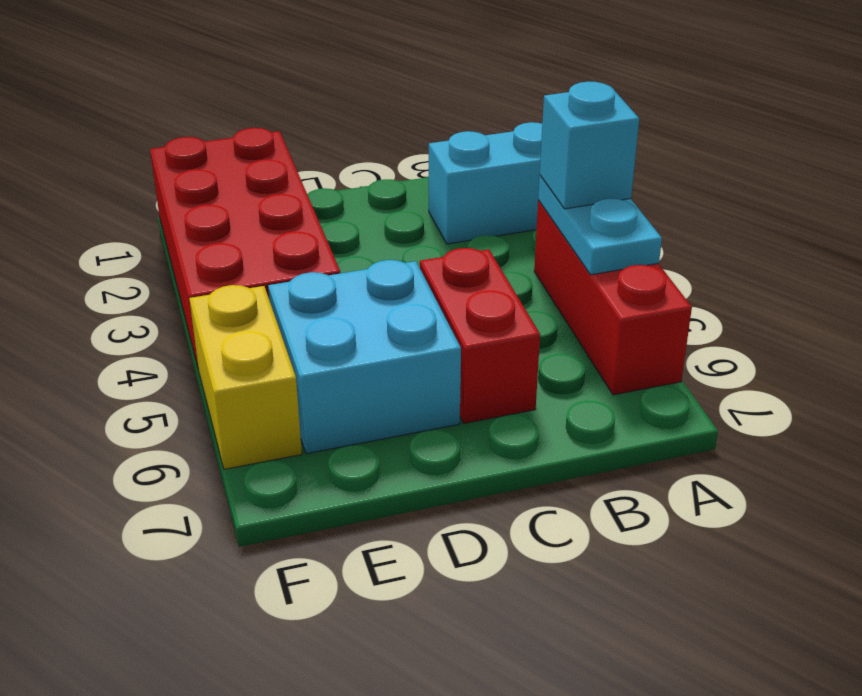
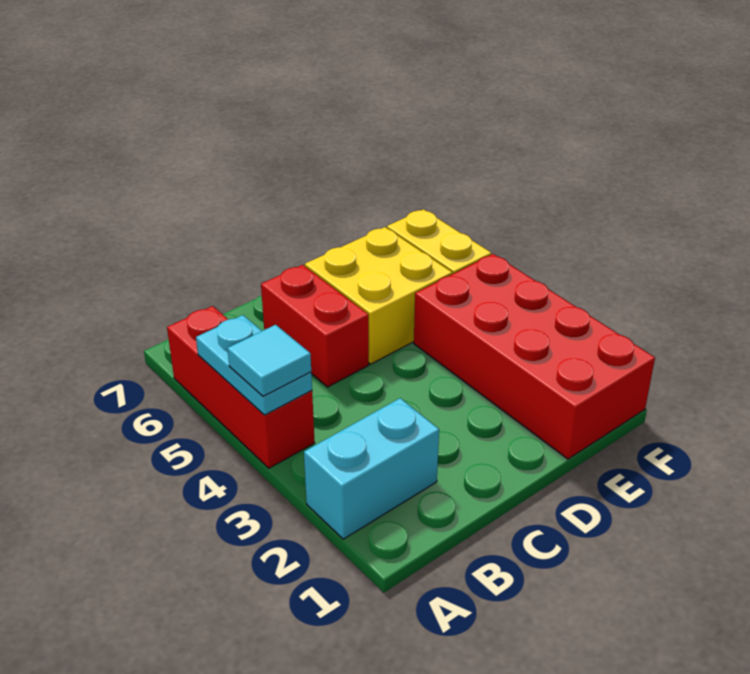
cyan brick A4 level 3 -> cyan tile A4 level 3
cyan brick D5:E6 level 1 -> yellow brick D5:E6 level 1

